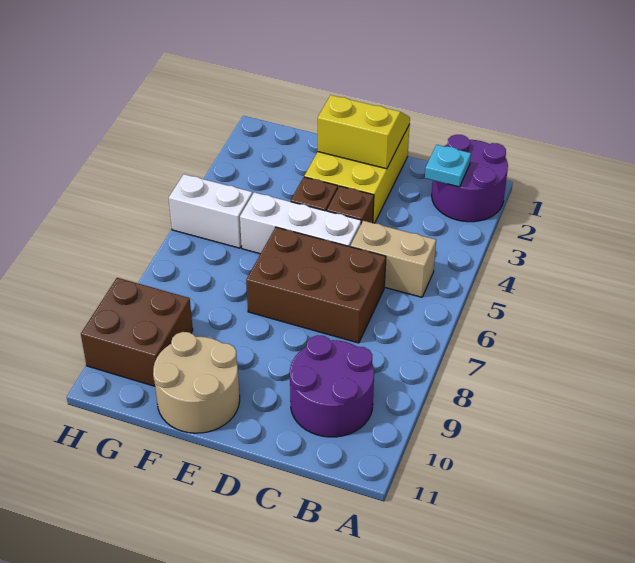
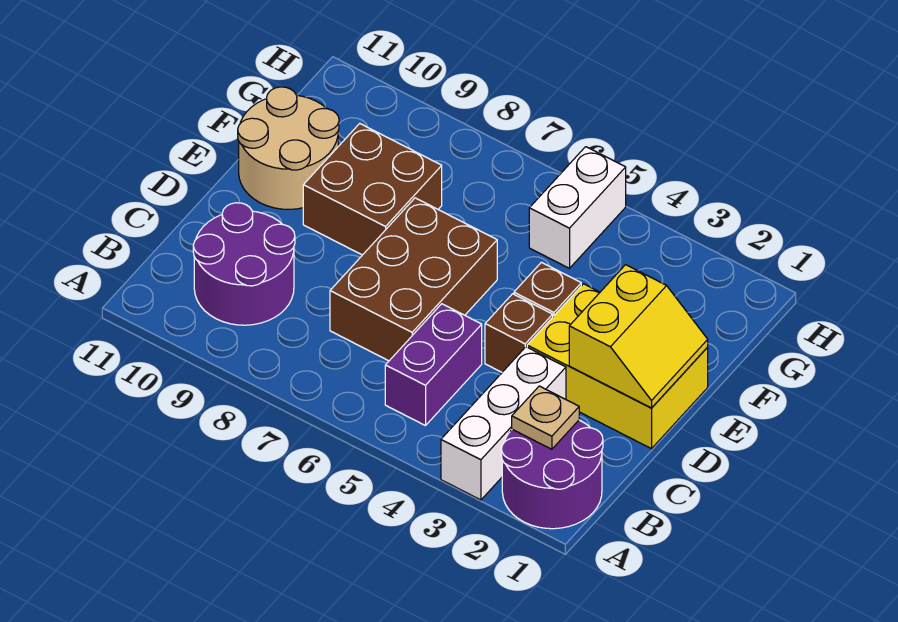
cyan plate B2 level 2 -> tan plate B2 level 2
tan brick B5:C5 level 1 -> purple brick B5:C5 level 1
white brick D5:F5 level 1 -> white brick A3:C3 level 1
brown brick G9:H10 level 1 -> brown brick E8:F9 level 1

